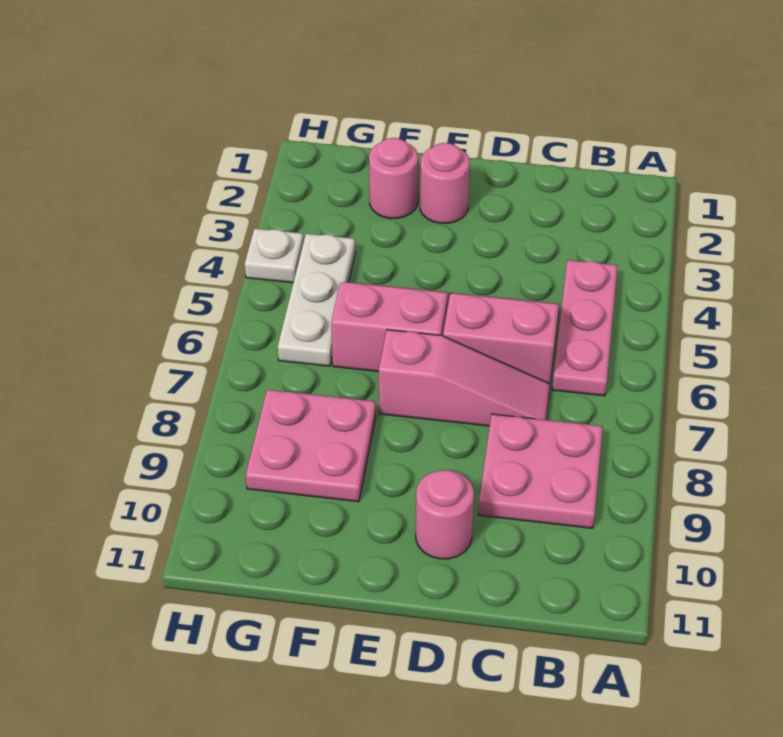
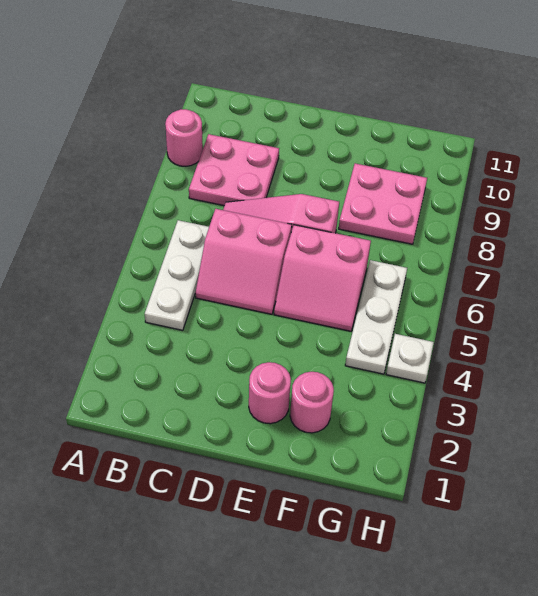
pink plate B4:B6 level 1 -> white plate B4:B6 level 1
pink round brick D10 level 1 -> pink round brick A9 level 1

